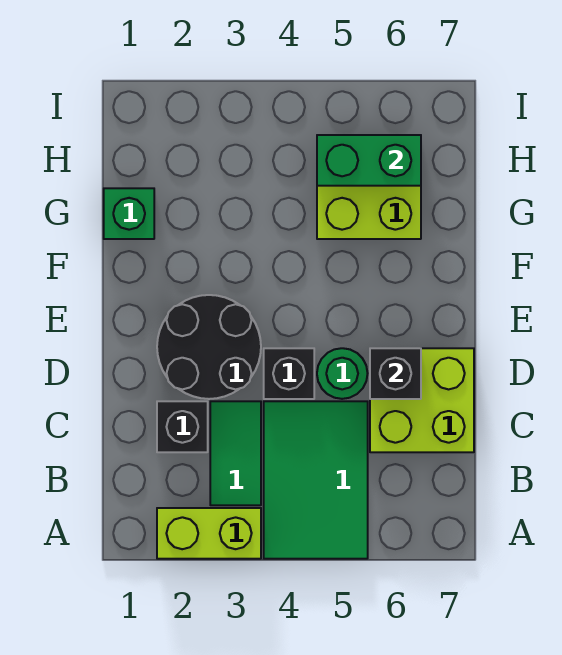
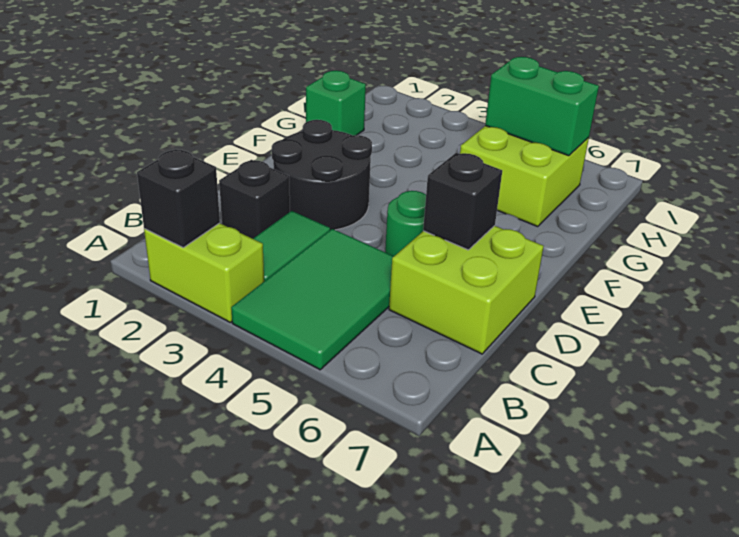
black brick D4 level 1 -> black brick A2 level 2

